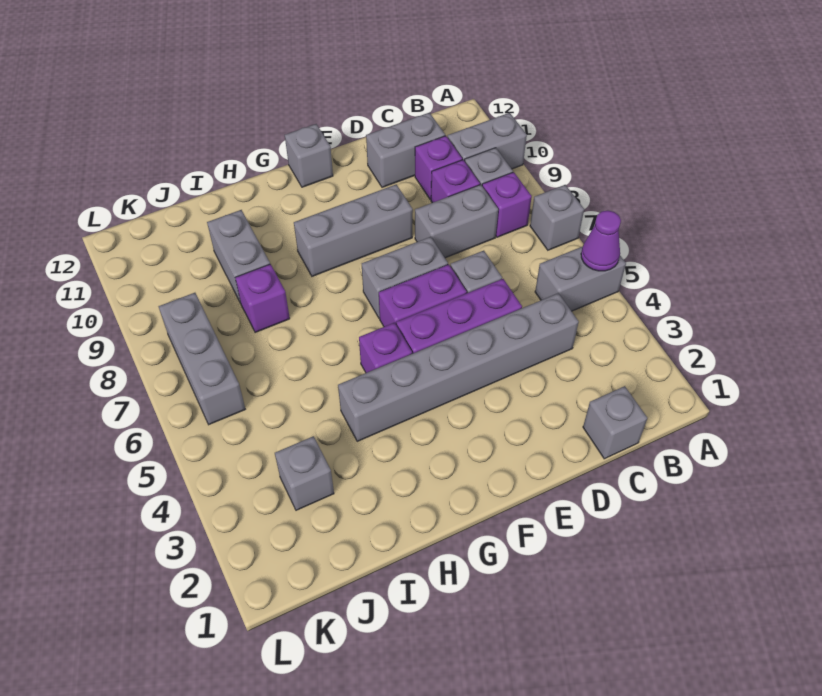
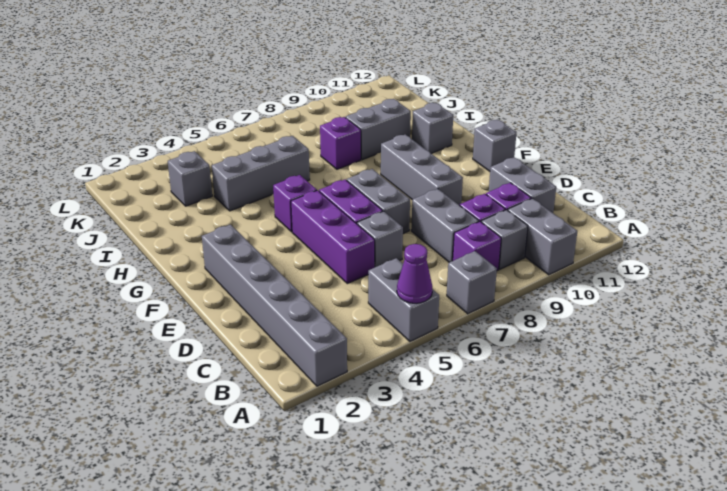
grey brick C1 level 1 -> grey brick H11 level 1
grey brick C4:H4 level 1 -> grey brick A2:F2 level 1
grey brick K6:K8 level 1 -> grey brick I4:I6 level 1

